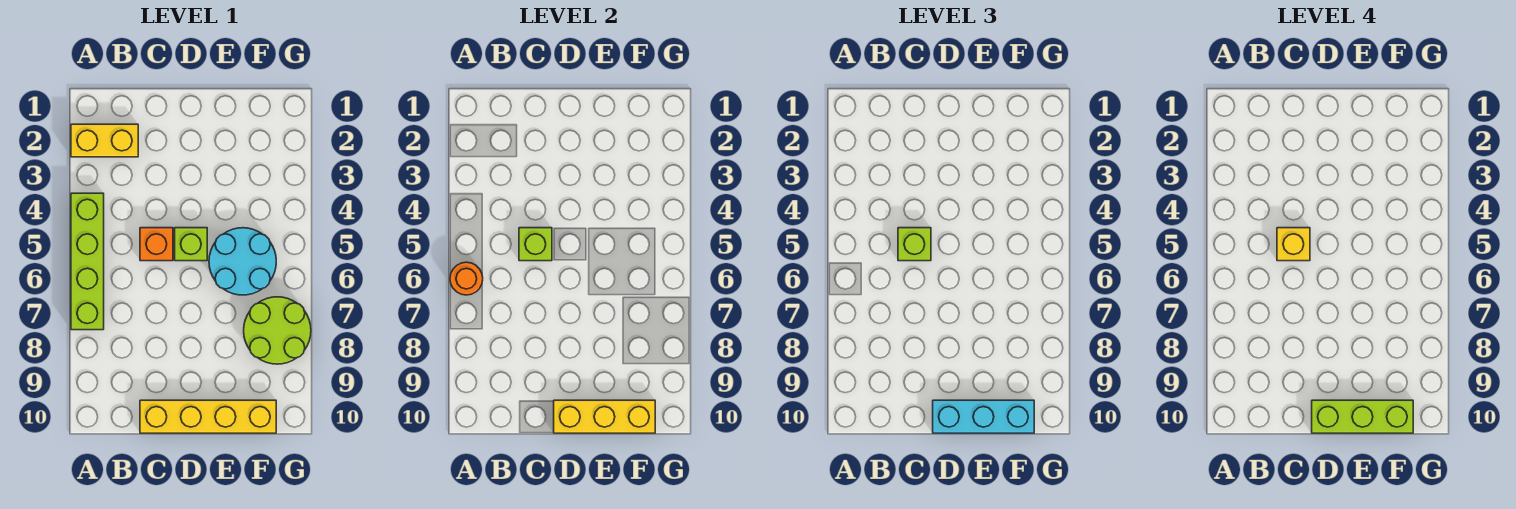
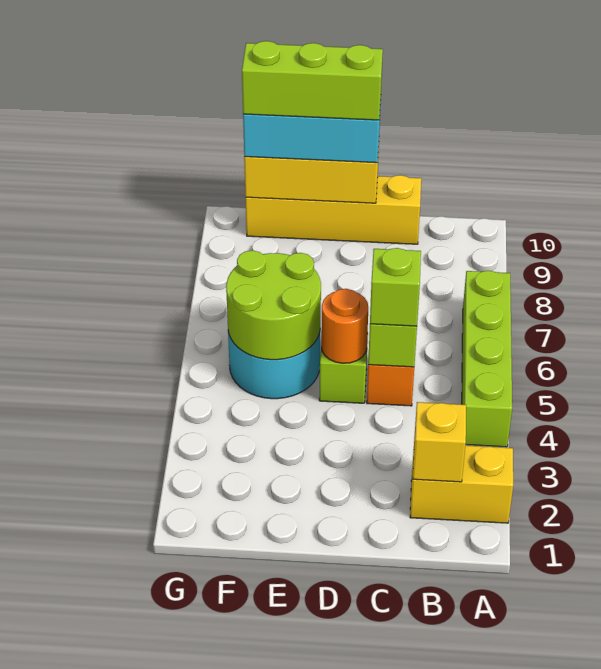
orange round brick A6 level 2 -> orange round brick D5 level 2
yellow brick C5 level 4 -> yellow brick B2 level 2
lime round brick F7:G8 level 1 -> lime round brick E5:F6 level 2

